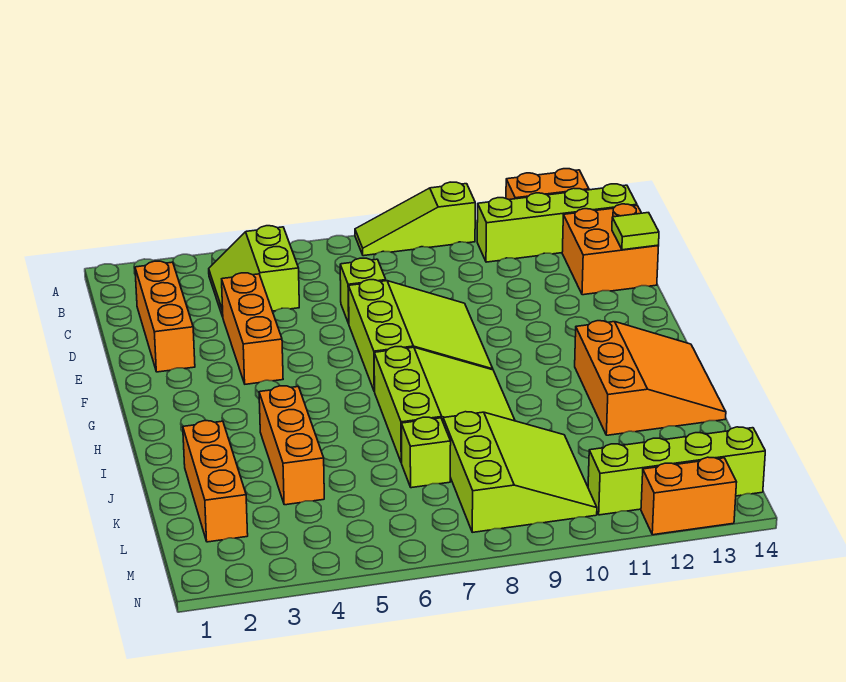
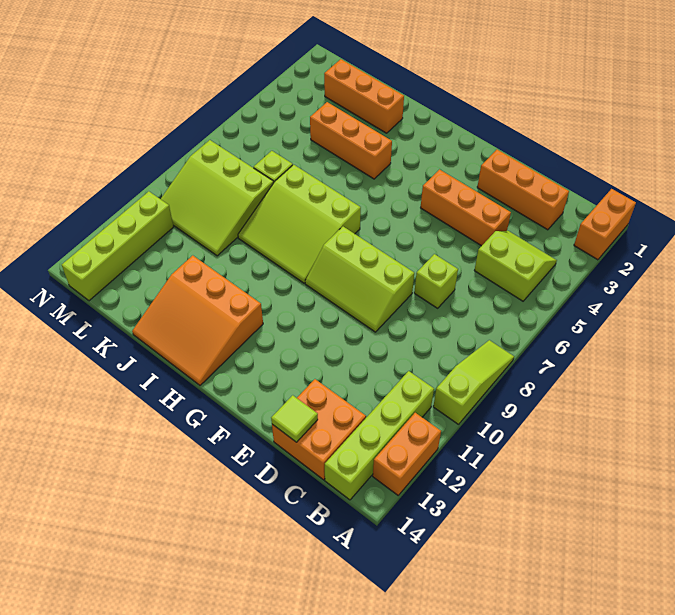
lime slope E7:G9 level 1 top 7 -> lime slope E8:G9 level 1 top 8
orange brick N12:N13 level 1 -> orange brick A1:A2 level 1

